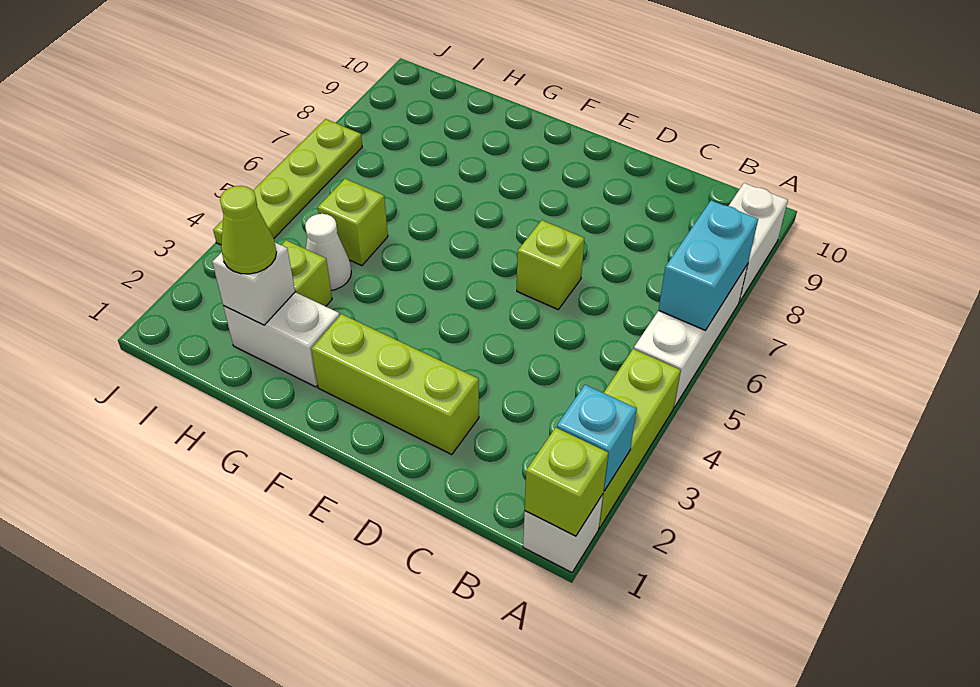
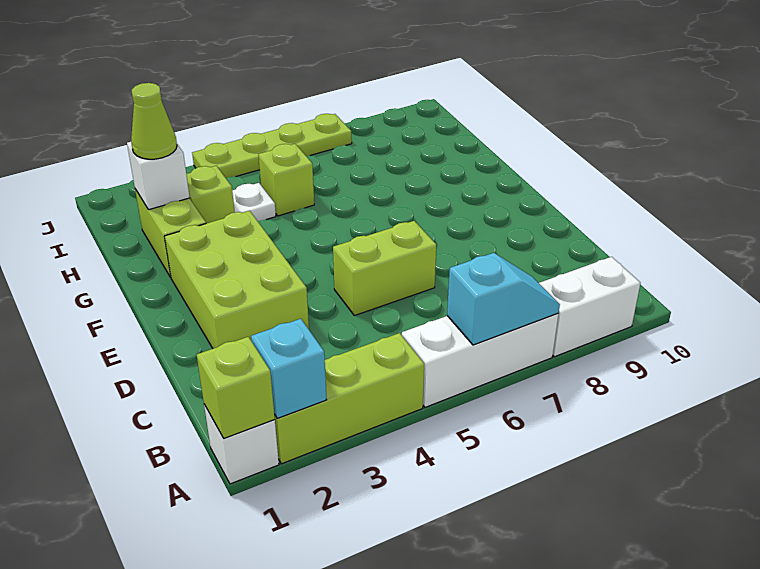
cyan brick A6:A7 level 2 -> cyan slope A6:A7 level 2 top 6
lime brick D2:F2 level 1 -> lime brick D2:F3 level 1
lime brick D6 level 1 -> lime brick D5:D6 level 1
white brick G2:H2 level 1 -> lime brick G2:H2 level 1
white cone H4 level 1 -> white plate H4 level 1

